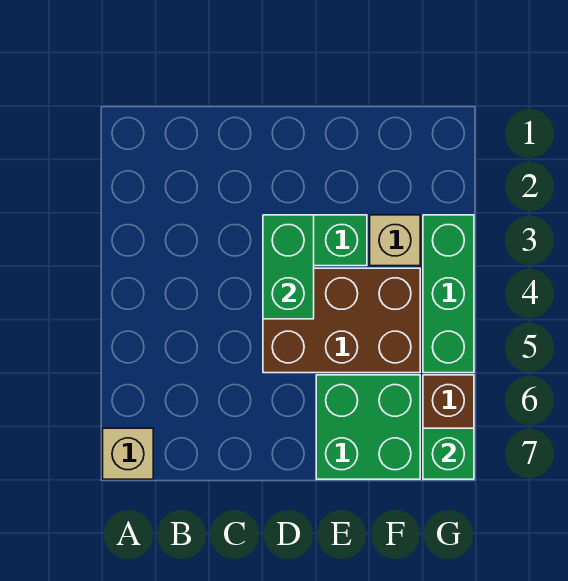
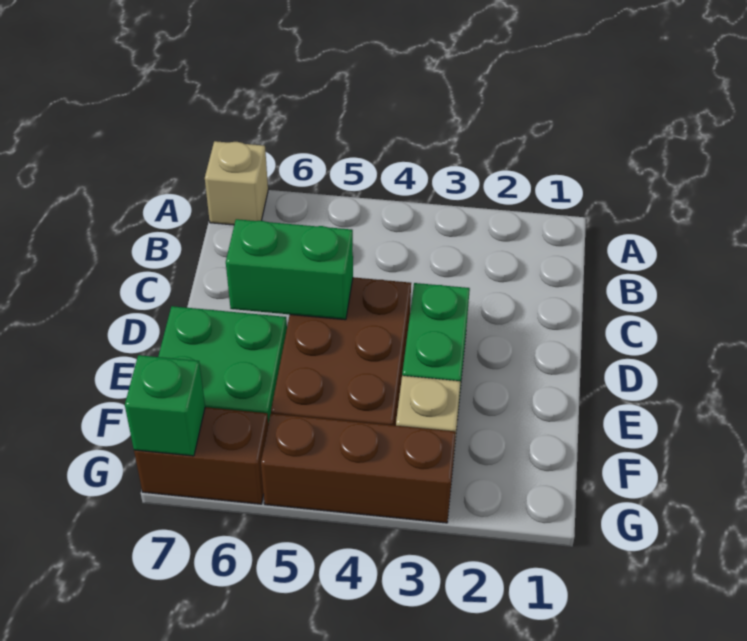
green brick D3:D4 level 2 -> green brick D5:D6 level 2
green brick G3:G5 level 1 -> brown brick G3:G5 level 1

